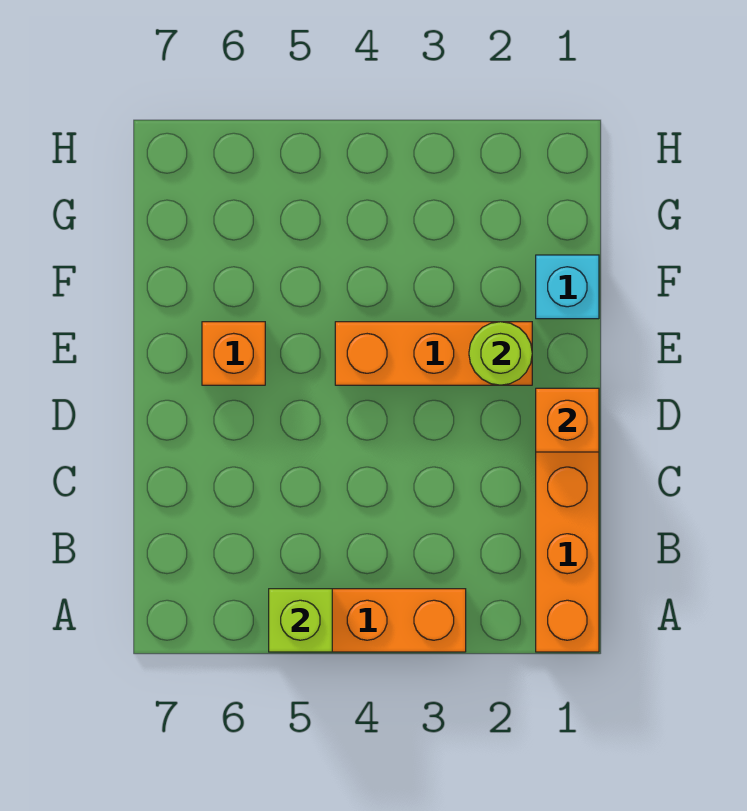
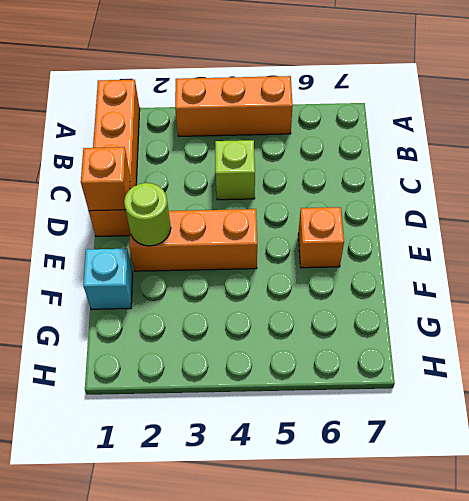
lime brick A5 level 2 -> lime brick C4 level 1

